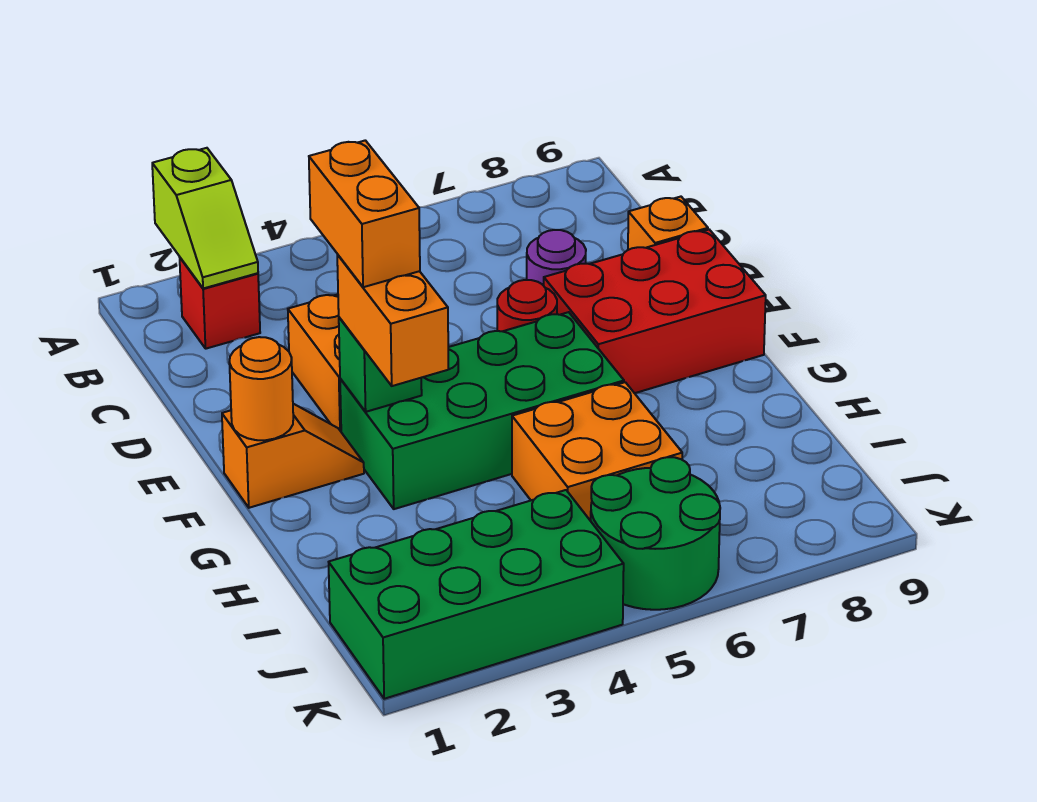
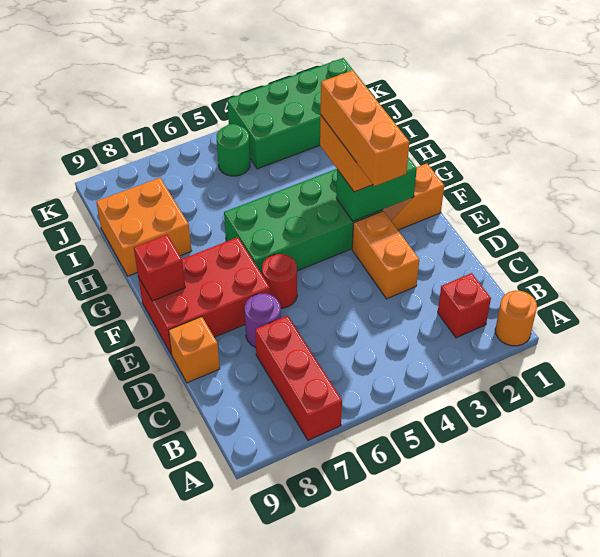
lime slope A2:B2 level 2 top A -> none
none -> red brick A7:C7 level 1
orange brick E3:F3 level 4 -> orange brick E3:G3 level 4
orange round brick F1 level 2 -> orange round brick A1 level 1
green brick F3 level 2 -> green brick F2:F3 level 2
none -> red brick F9 level 2
orange brick H5:I6 level 1 -> orange brick H8:I9 level 1
green round brick J5:K6 level 1 -> green round brick J5 level 1

